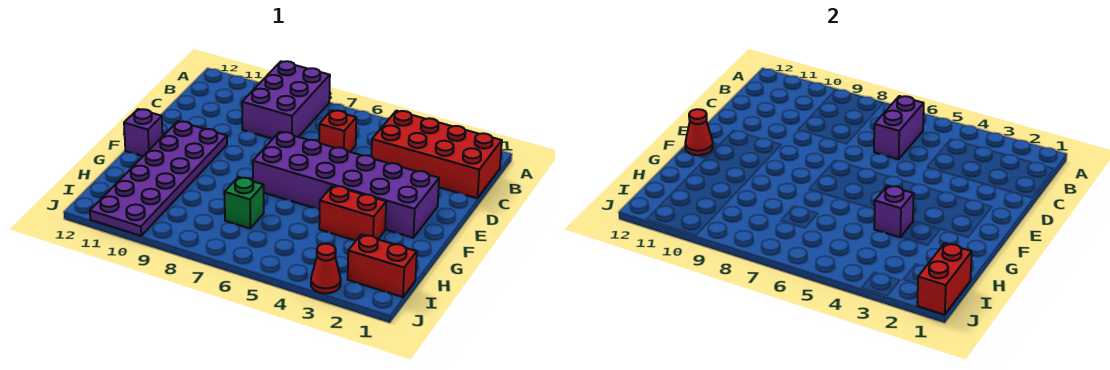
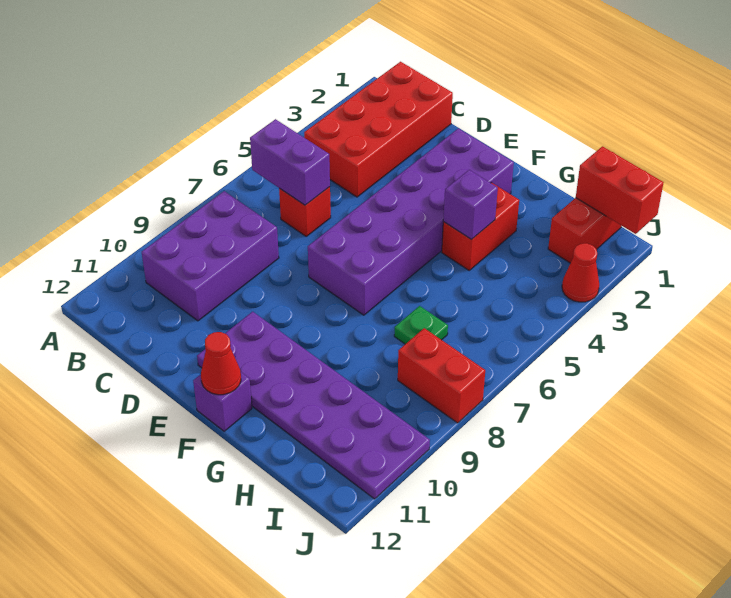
purple brick A8:C9 level 1 -> purple brick B8:C10 level 1
green brick H7 level 1 -> green plate H7 level 1
none -> red brick I8:J8 level 1

